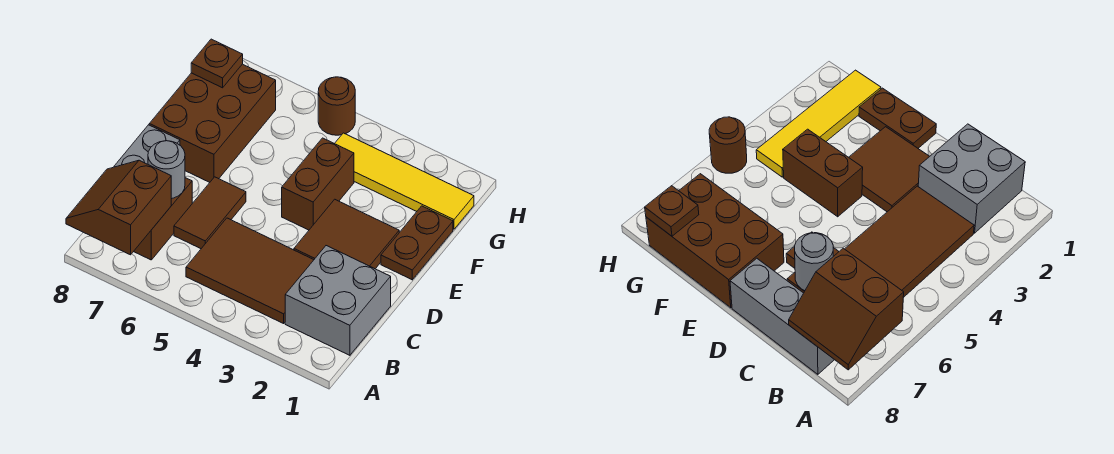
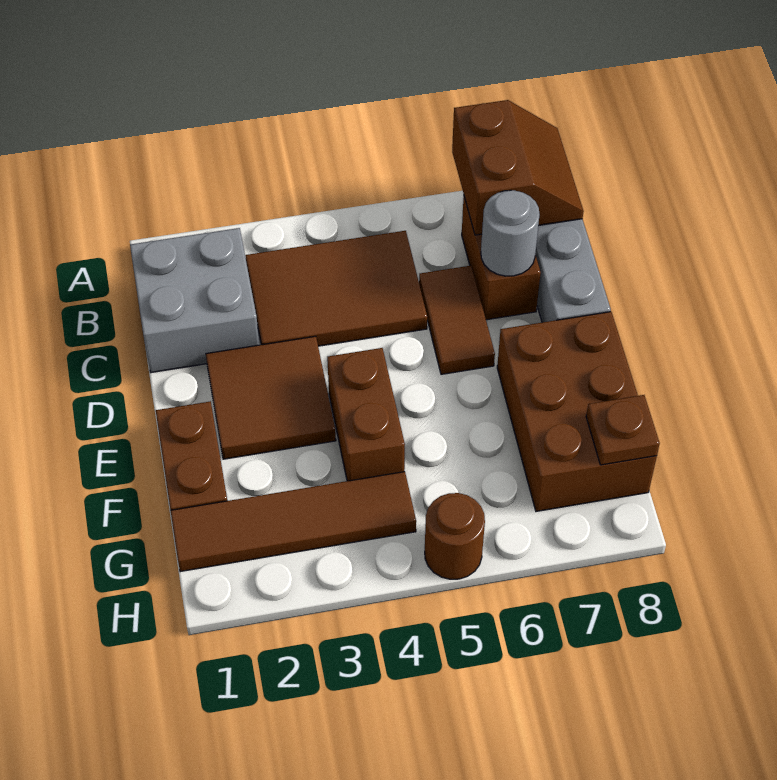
yellow tile G1:G4 level 1 -> brown tile G1:G4 level 1

